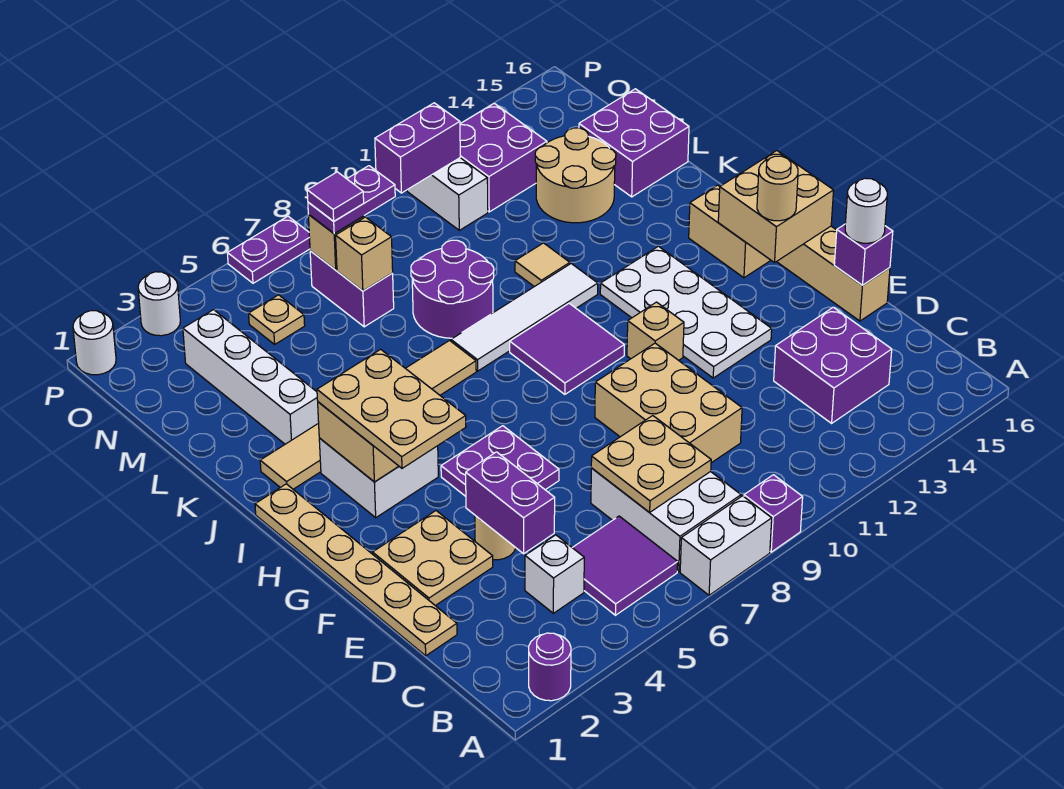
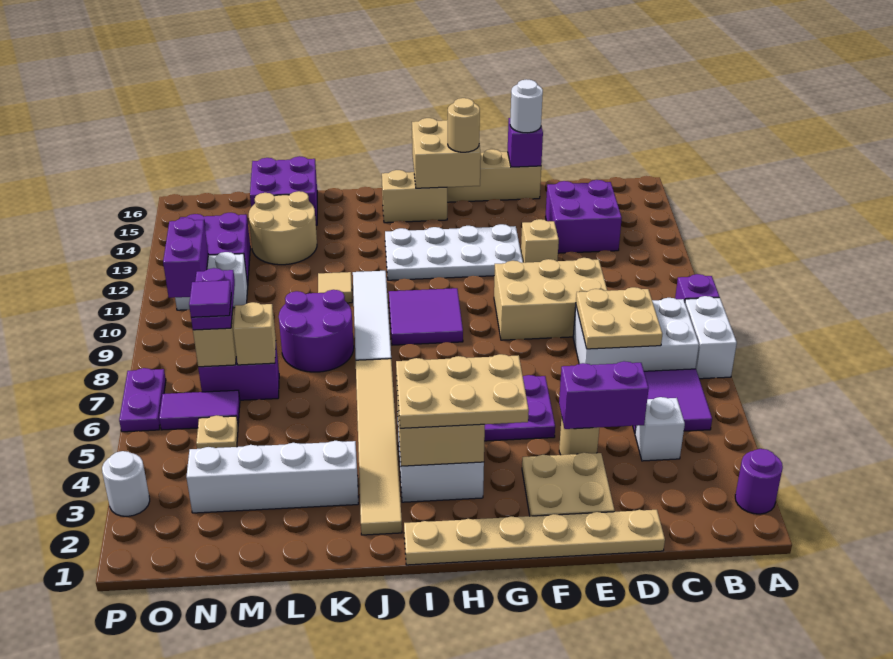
tan brick G11 level 1 -> tan brick E12 level 1
none -> purple tile N6:O6 level 1
white round brick P1 level 1 -> none

